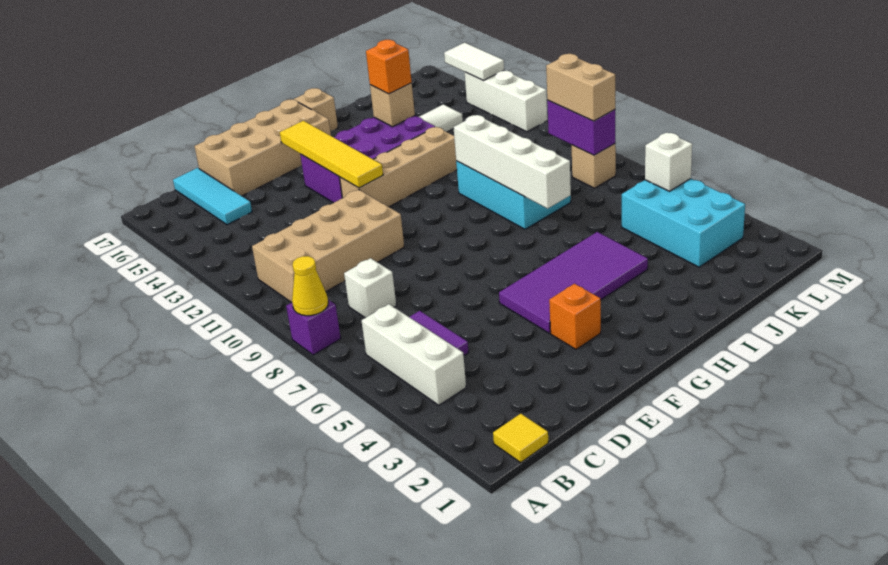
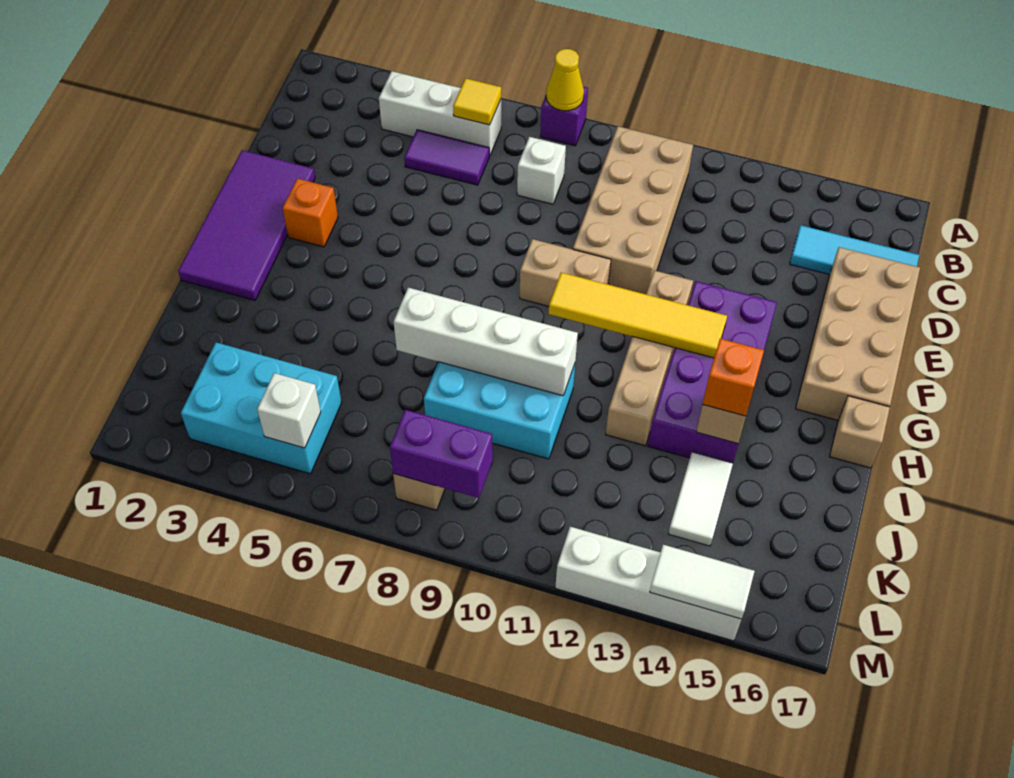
yellow tile B1 level 1 -> yellow tile B6 level 2
purple tile F4:I5 level 1 -> purple tile E1:H2 level 1
yellow tile F12:F15 level 2 -> yellow tile G10:G13 level 2
tan brick L8:L9 level 3 -> tan brick F9:F10 level 1
white brick M12:M14 level 1 -> white brick M12:M15 level 1

